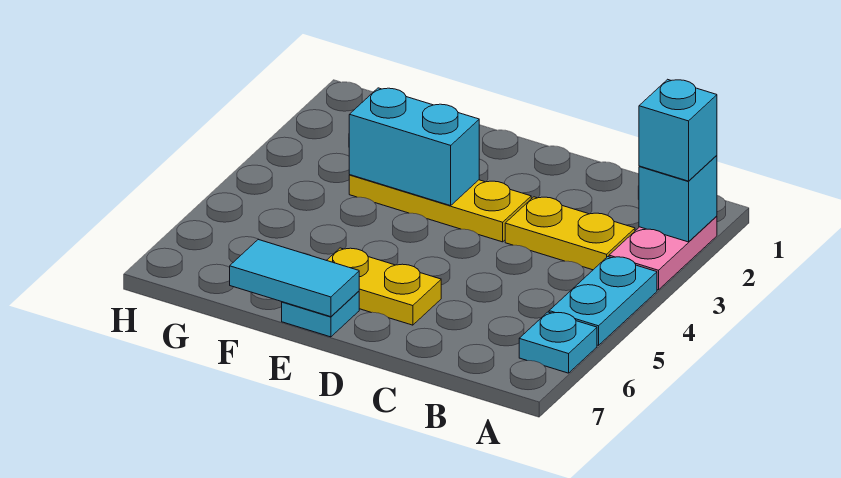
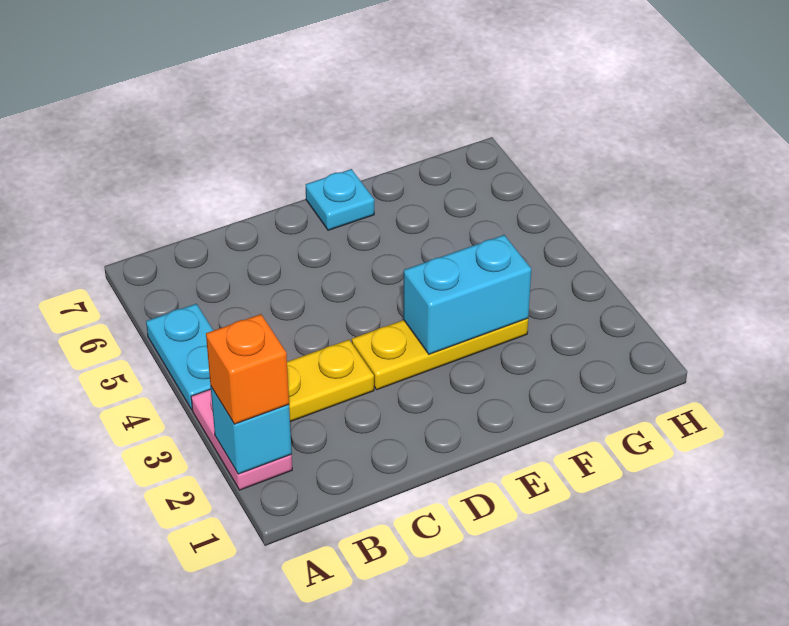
cyan brick A2 level 3 -> orange brick A2 level 3
cyan plate A6 level 1 -> none
yellow plate D6:E6 level 1 -> none
cyan tile E7:F7 level 2 -> none

